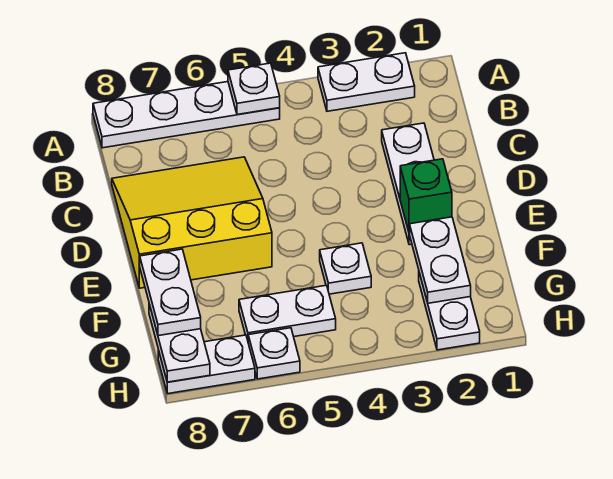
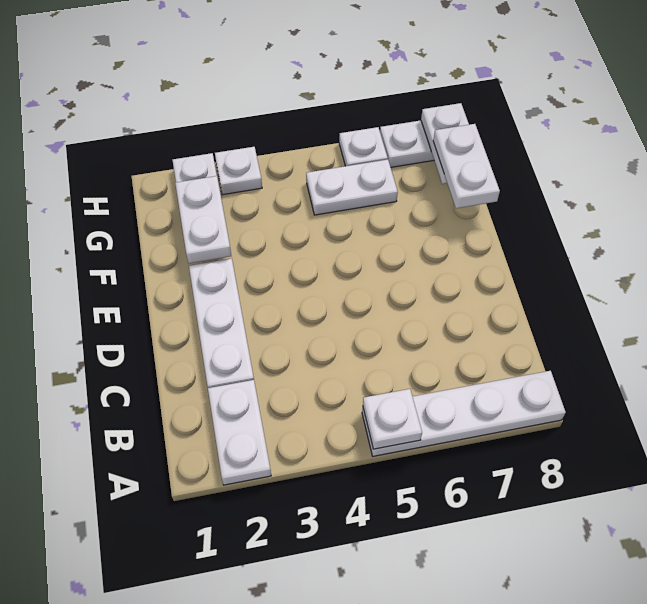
white plate A2:A3 level 1 -> white plate A2:B2 level 1
yellow slope C6:E8 level 1 top E -> none
green brick E2 level 2 -> none
white plate F4 level 1 -> white plate H3 level 1

